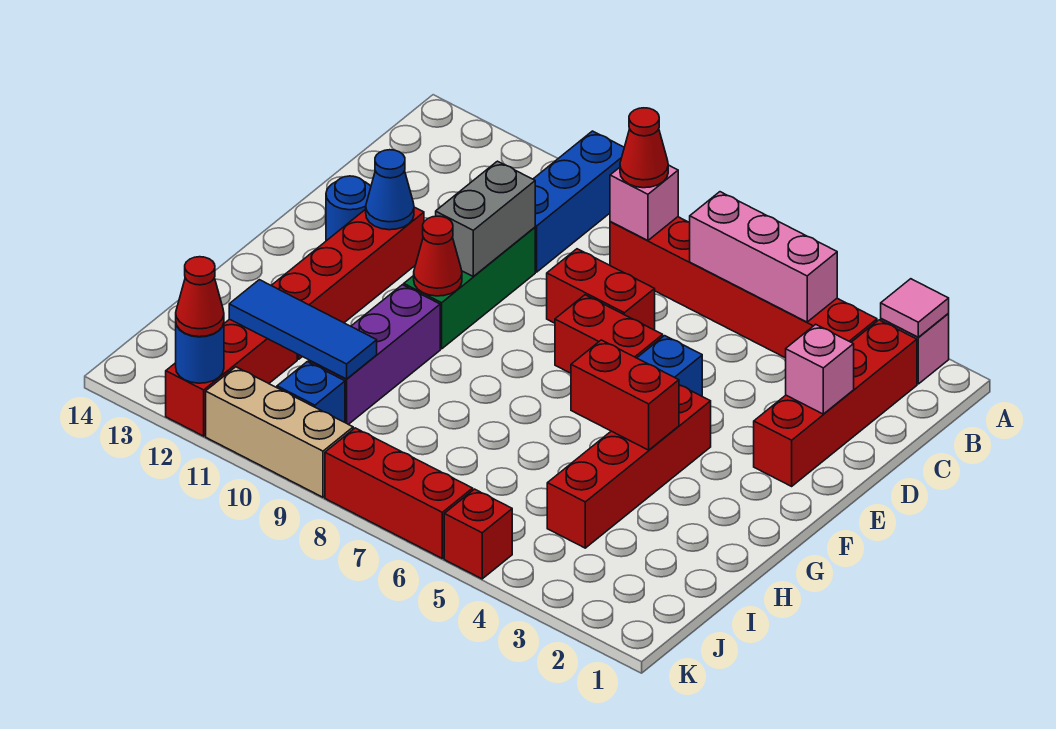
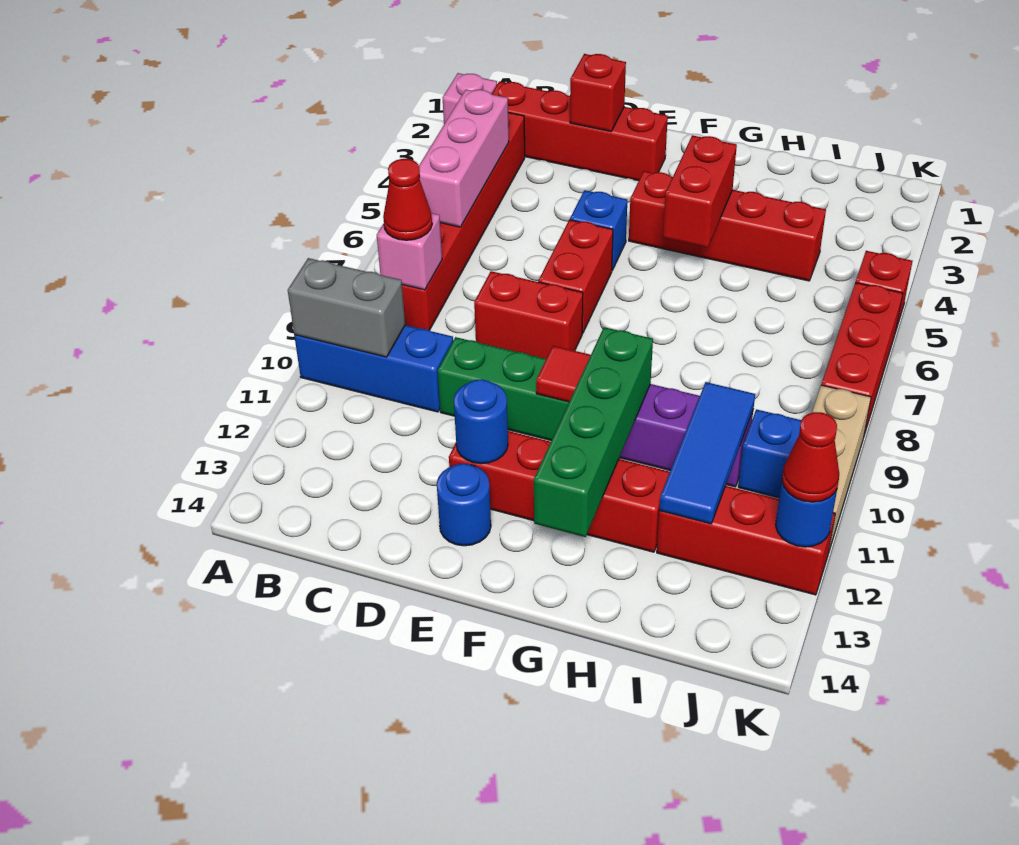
pink tile A2 level 2 -> none
pink brick D2 level 2 -> red brick D2 level 2
red brick D7:D8 level 1 -> red brick D8:E8 level 1
grey brick D10:E10 level 2 -> grey brick A10:B10 level 2
blue cone E12 level 2 -> blue round brick E12 level 2
red cone F10 level 2 -> red tile F10 level 2
none -> green brick G10:G13 level 2

